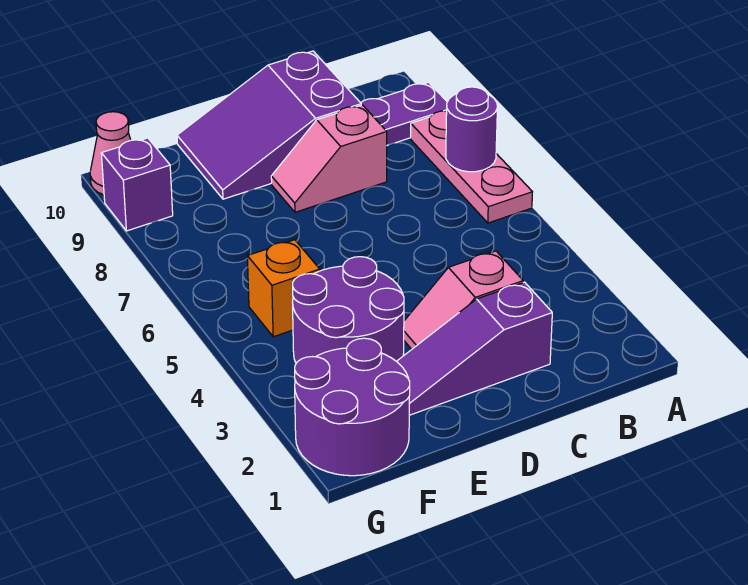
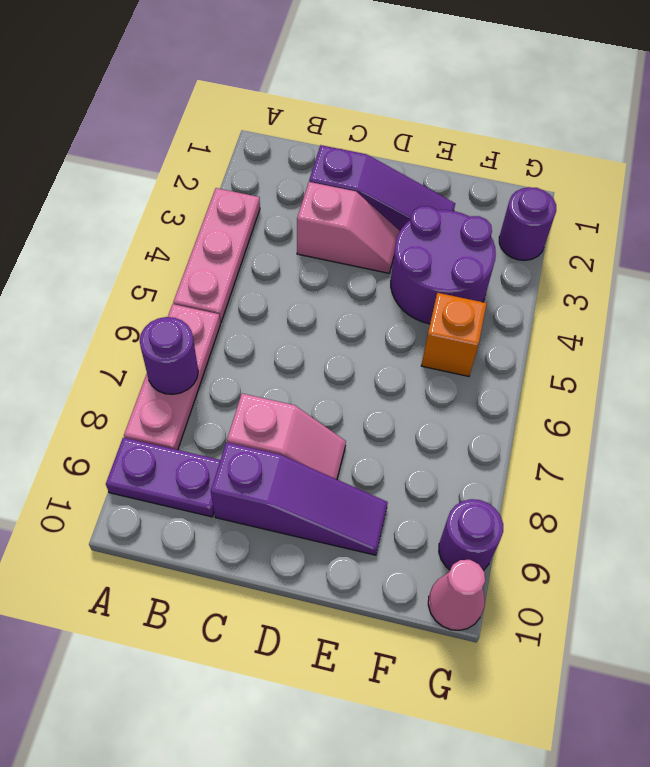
none -> pink plate A3:A5 level 1
purple slope C9:E10 level 1 top C -> purple slope C9:E9 level 1 top C
purple round brick F1:G2 level 1 -> purple round brick G2 level 1
purple brick G9 level 1 -> purple round brick G9 level 1

